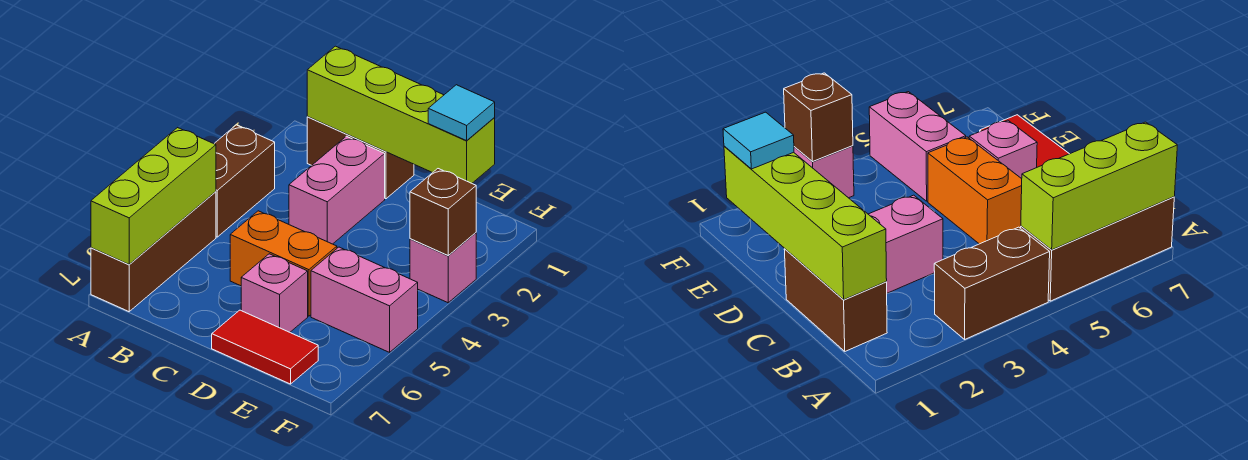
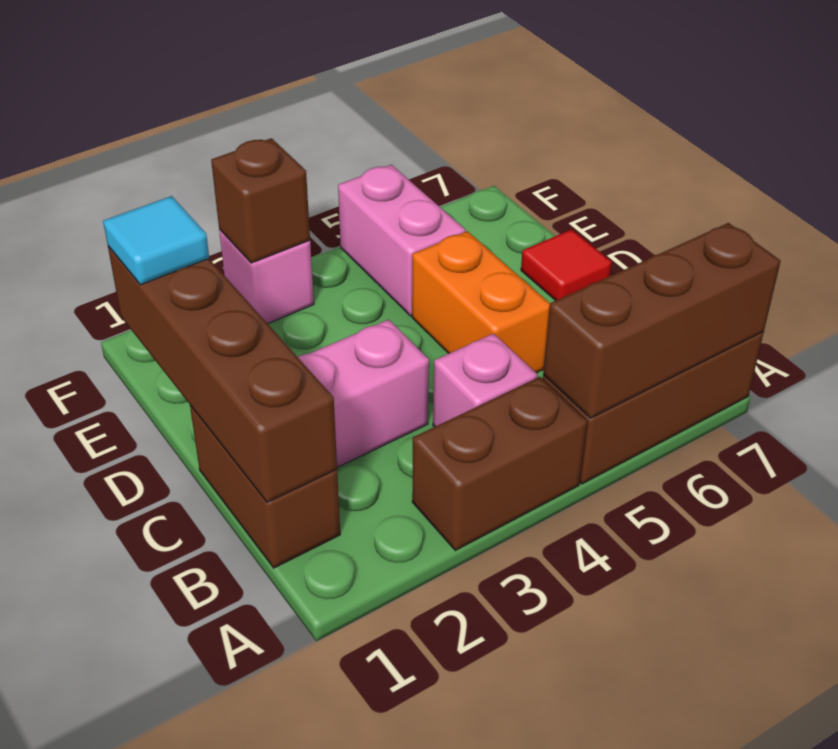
lime brick A5:A7 level 2 -> brown brick A5:A7 level 2
lime brick B1:E1 level 2 -> brown brick B1:E1 level 2
pink brick D6 level 1 -> pink brick B4 level 1
red tile D7:E7 level 1 -> red tile D7 level 1

